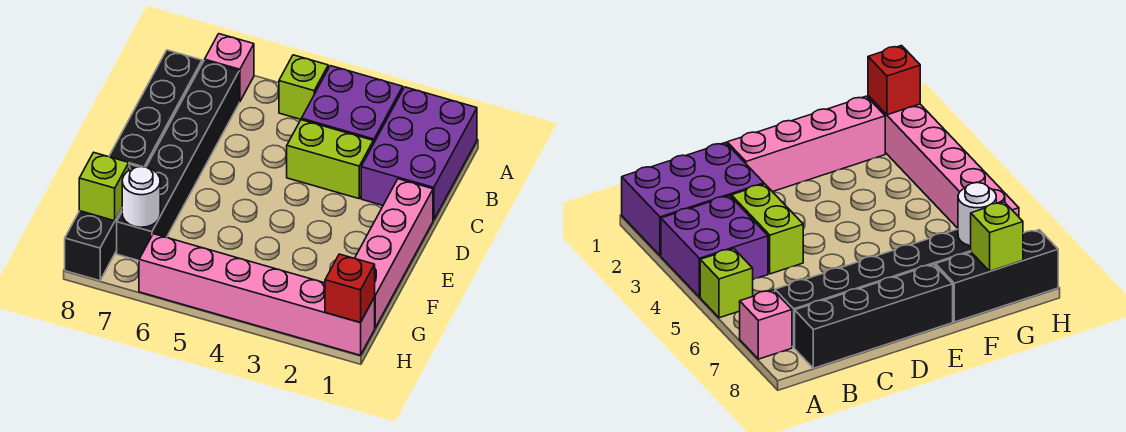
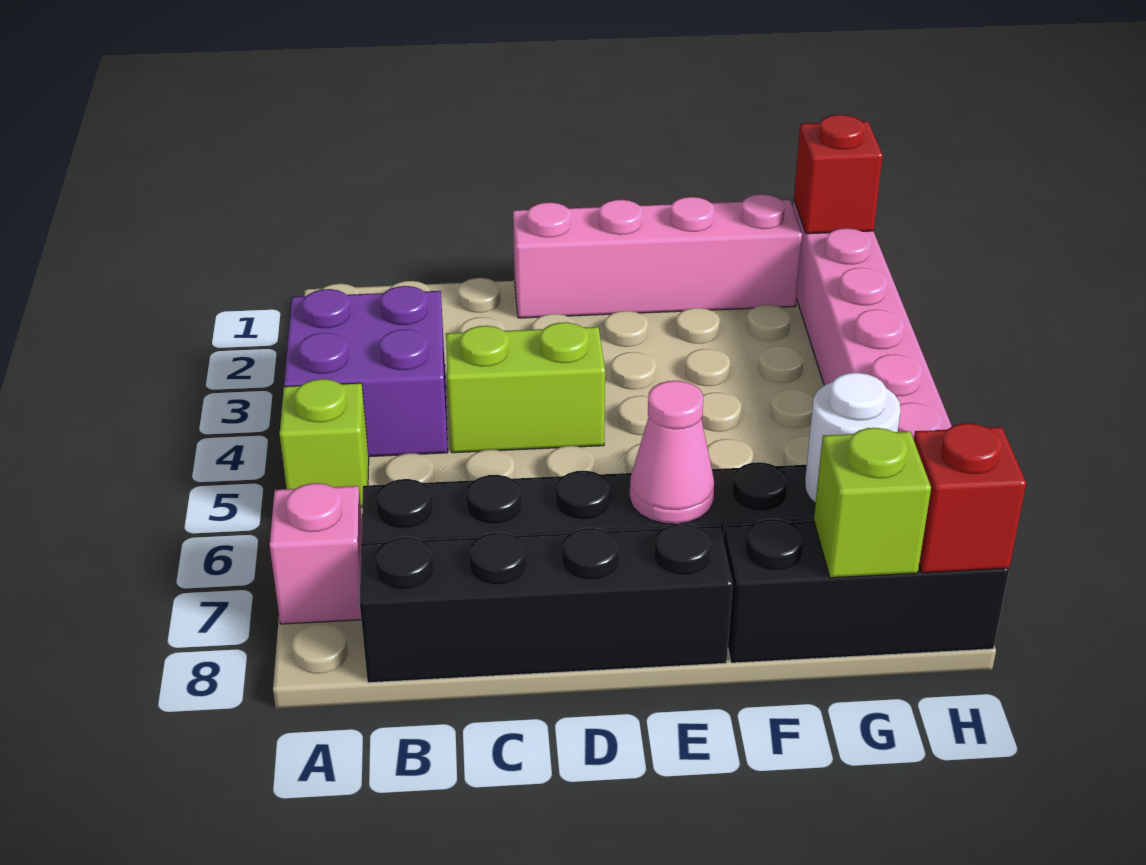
purple brick A1:C2 level 1 -> none
lime brick C3:C4 level 1 -> lime brick C4:D4 level 1
none -> pink cone E7 level 2
none -> red brick H8 level 2

